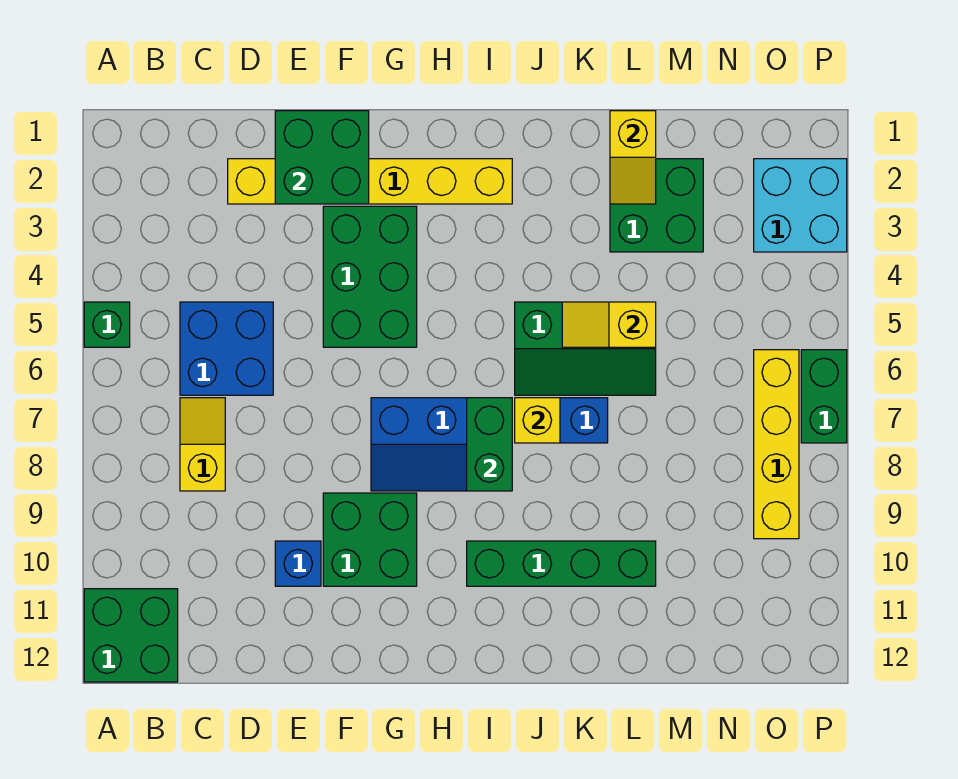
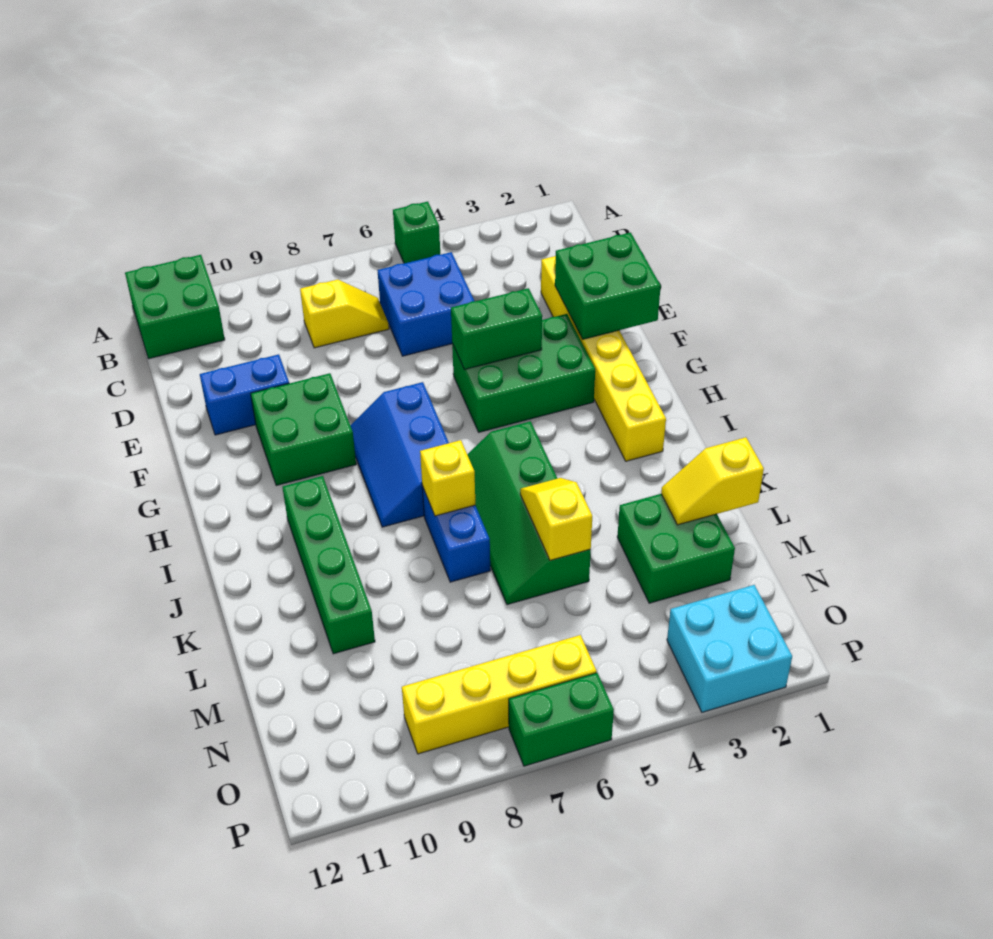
blue brick E10 level 1 -> blue brick E10:E11 level 1
green brick I7:I8 level 2 -> green brick F4:F5 level 2
green slope J5:L6 level 1 top 5 -> green slope I5:L6 level 1 top 5

